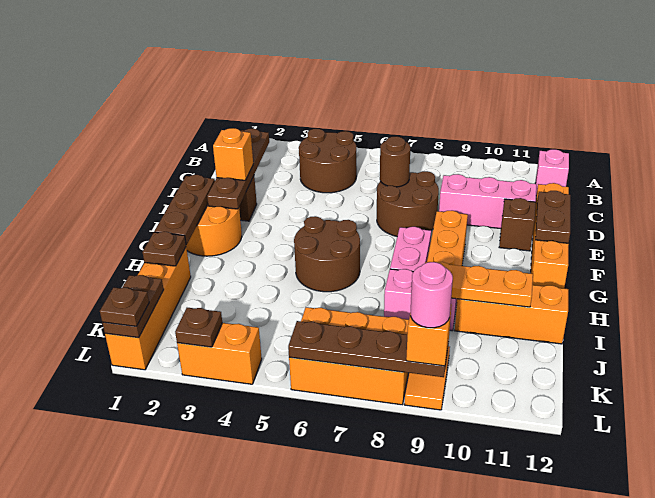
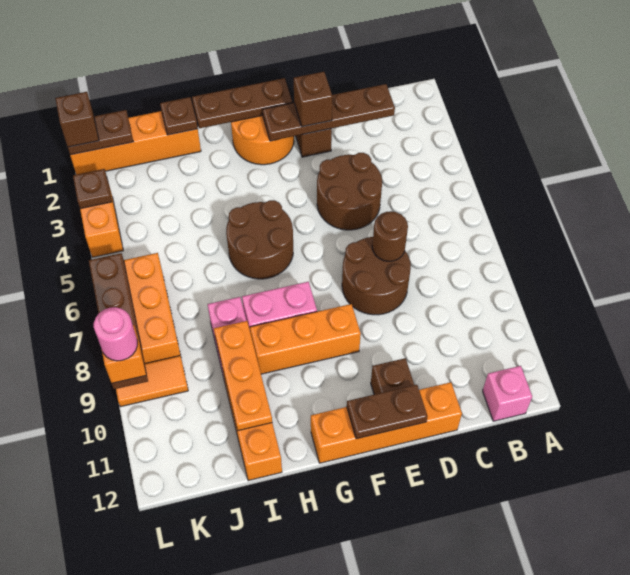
brown round brick B4:C5 level 1 -> brown round brick D4:E5 level 1
pink brick D9:D11 level 1 -> none
orange brick E2 level 3 -> brown brick E2 level 3
brown plate L1 level 3 -> brown brick L1 level 3

